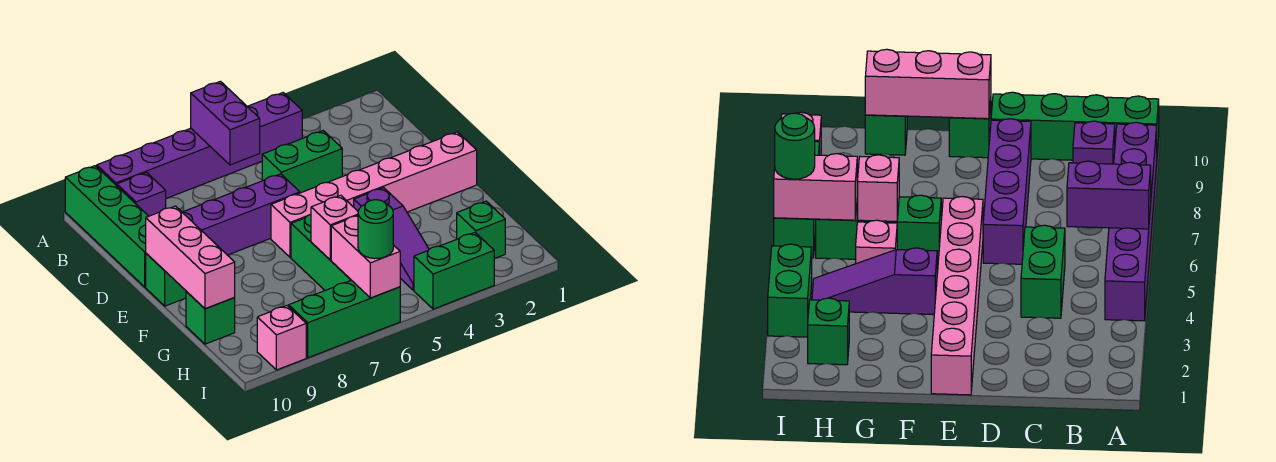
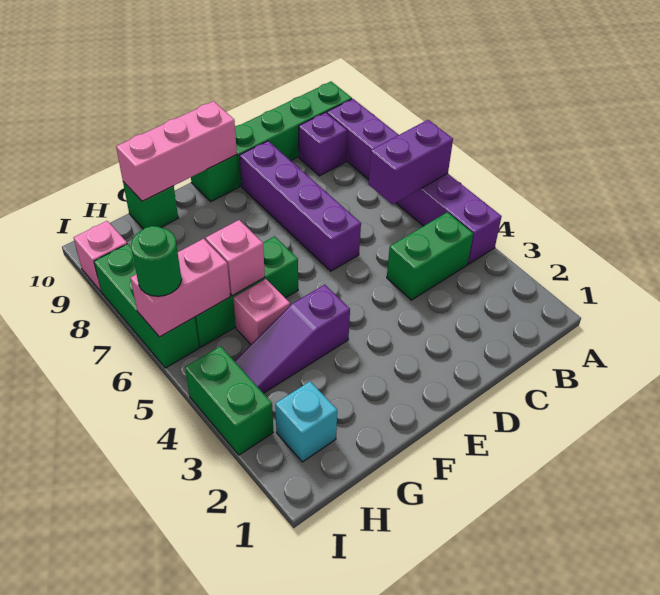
green brick C4:C5 level 1 -> green brick B4:C4 level 1
pink brick E1:E6 level 1 -> none
green brick H2 level 1 -> cyan brick H2 level 1

